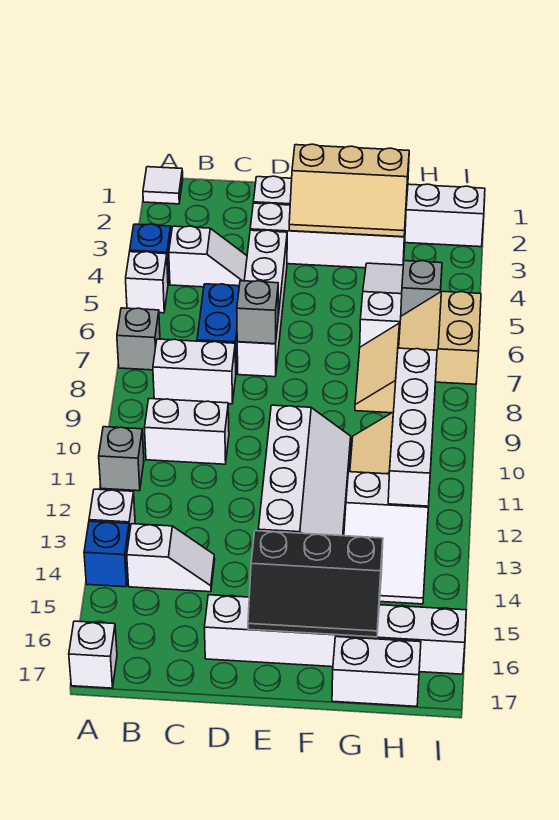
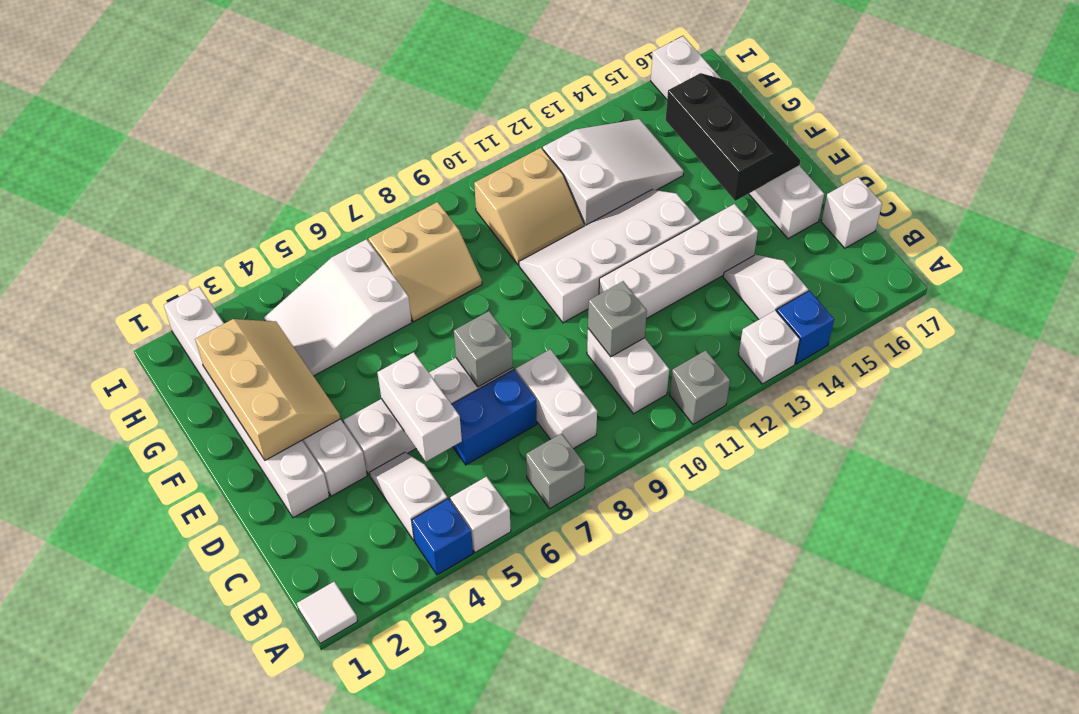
white brick A17 level 1 -> white brick C17 level 1
white brick G17:H17 level 1 -> white brick C5:D5 level 2
grey brick H6 level 2 -> grey brick C10 level 2
tan slope H7:I8 level 2 top I -> none
white brick H9:H12 level 2 -> white brick D11:D14 level 1

